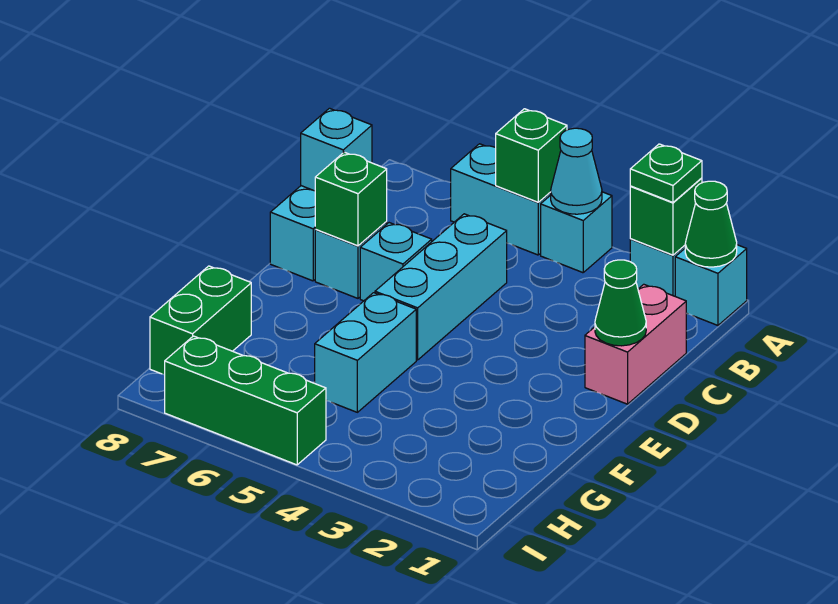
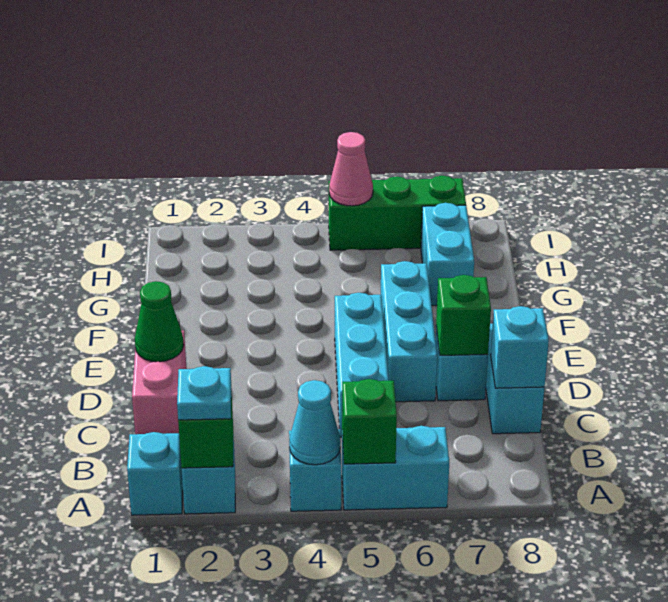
green cone A1 level 2 -> none
green plate A2 level 3 -> cyan plate A2 level 3
cyan brick D6 level 1 -> cyan brick D6:F6 level 1
cyan brick F5:G5 level 1 -> cyan brick G7:H7 level 1
green brick G8:H8 level 1 -> none
none -> pink cone I5 level 2

